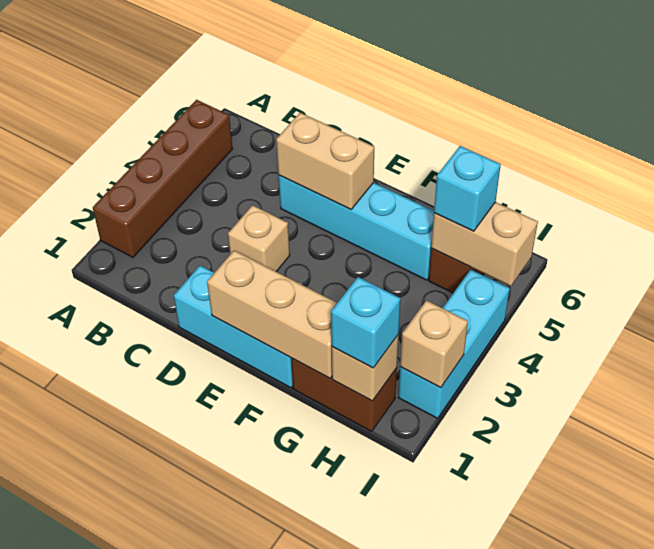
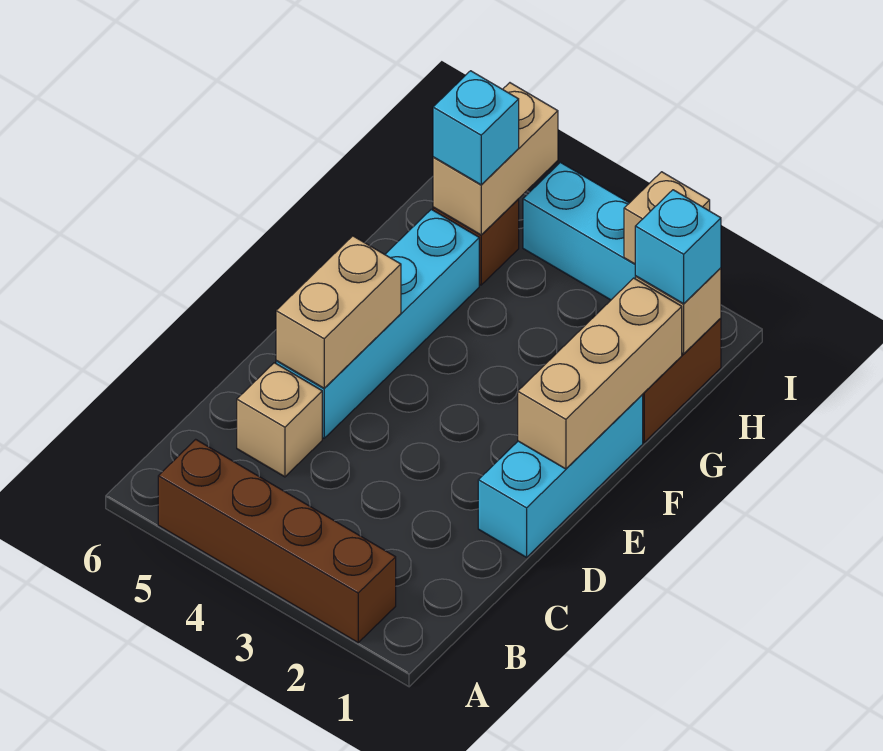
tan brick D3 level 1 -> tan brick C5 level 1

